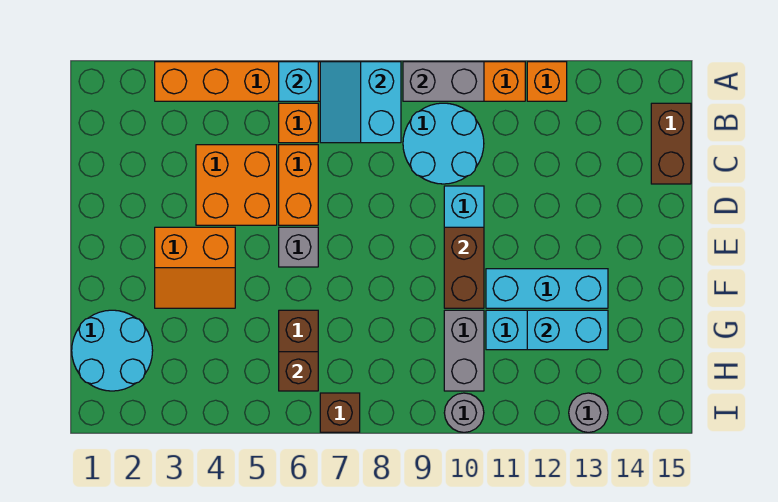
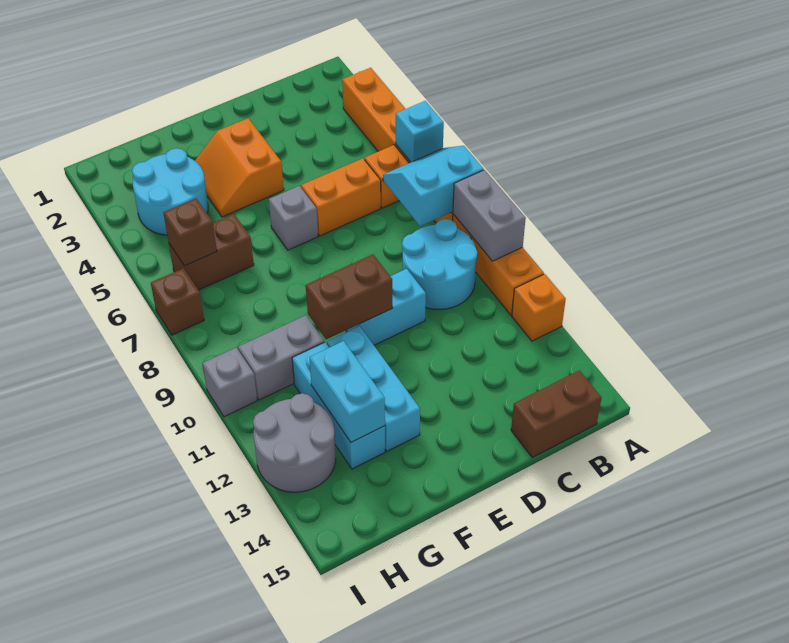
orange brick C4:D5 level 1 -> none
cyan round brick G1:H2 level 1 -> cyan round brick G3:H4 level 1
grey round brick I10 level 1 -> grey brick I10 level 1
grey round brick I13 level 1 -> grey round brick H12:I13 level 1

